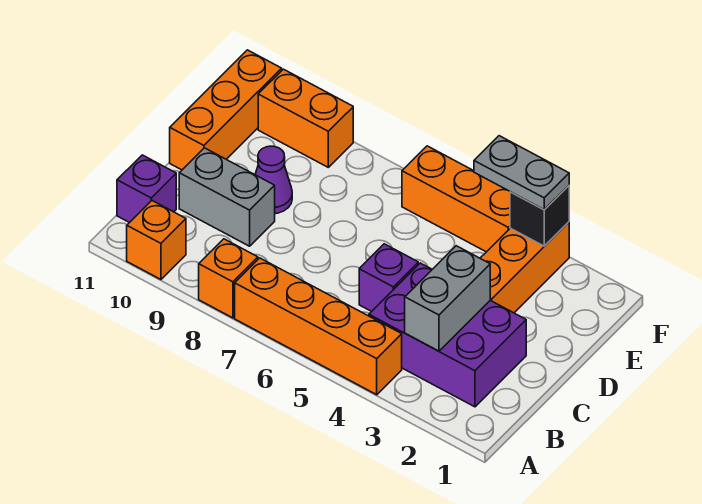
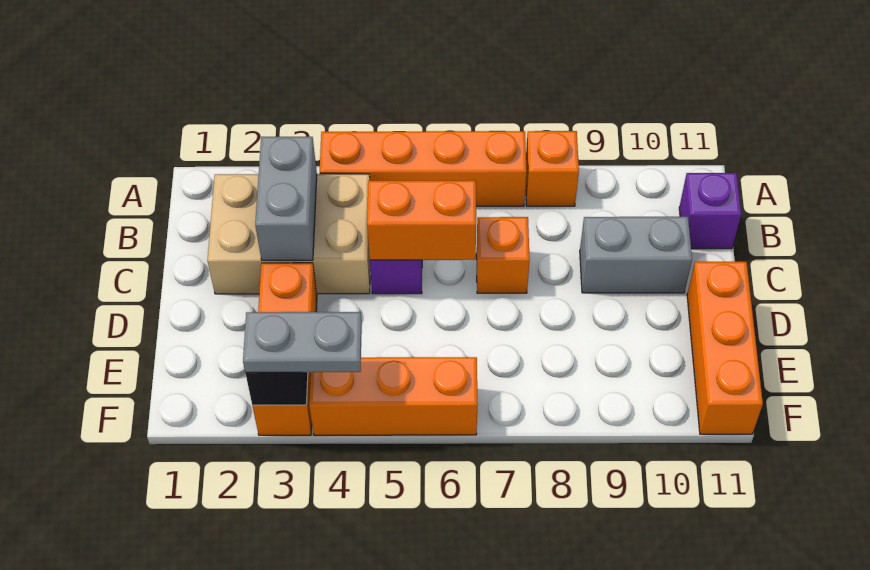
orange brick A10 level 1 -> orange brick C7 level 1
purple brick B2:C4 level 1 -> tan brick B2:C4 level 1
purple cone D9 level 1 -> none
orange brick F9:F10 level 1 -> orange brick C5:C6 level 2

